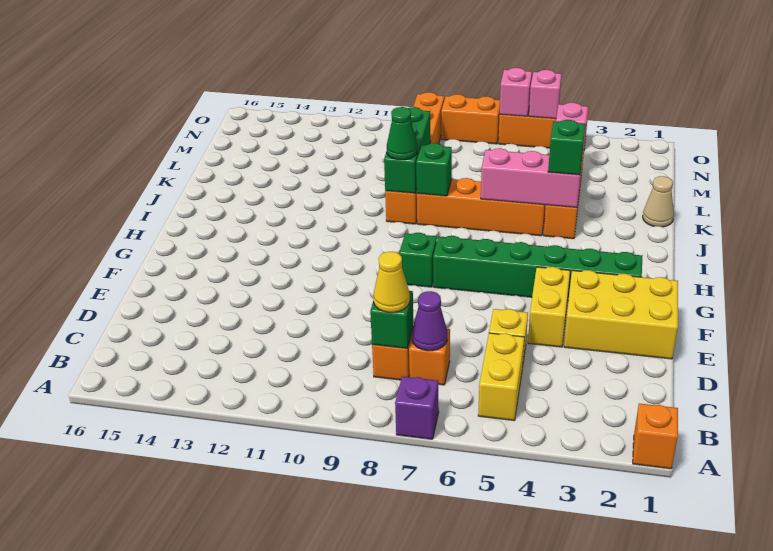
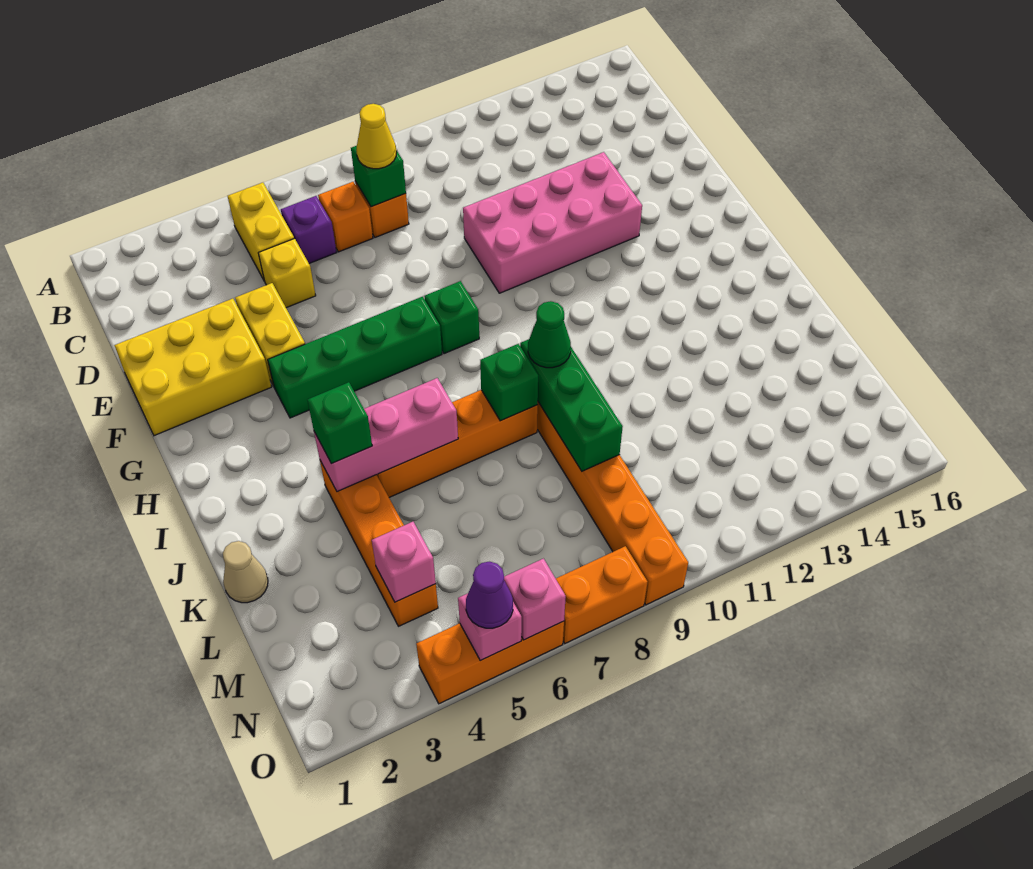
orange brick A1 level 1 -> none
purple brick A7 level 1 -> purple brick C6 level 1
purple cone C7 level 2 -> purple cone O5 level 3
none -> pink brick E10:F13 level 1
green brick G2:G7 level 1 -> green brick G4:G7 level 1

